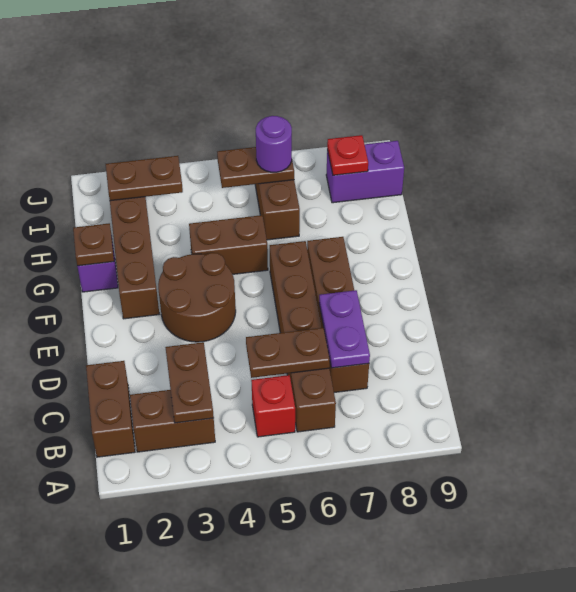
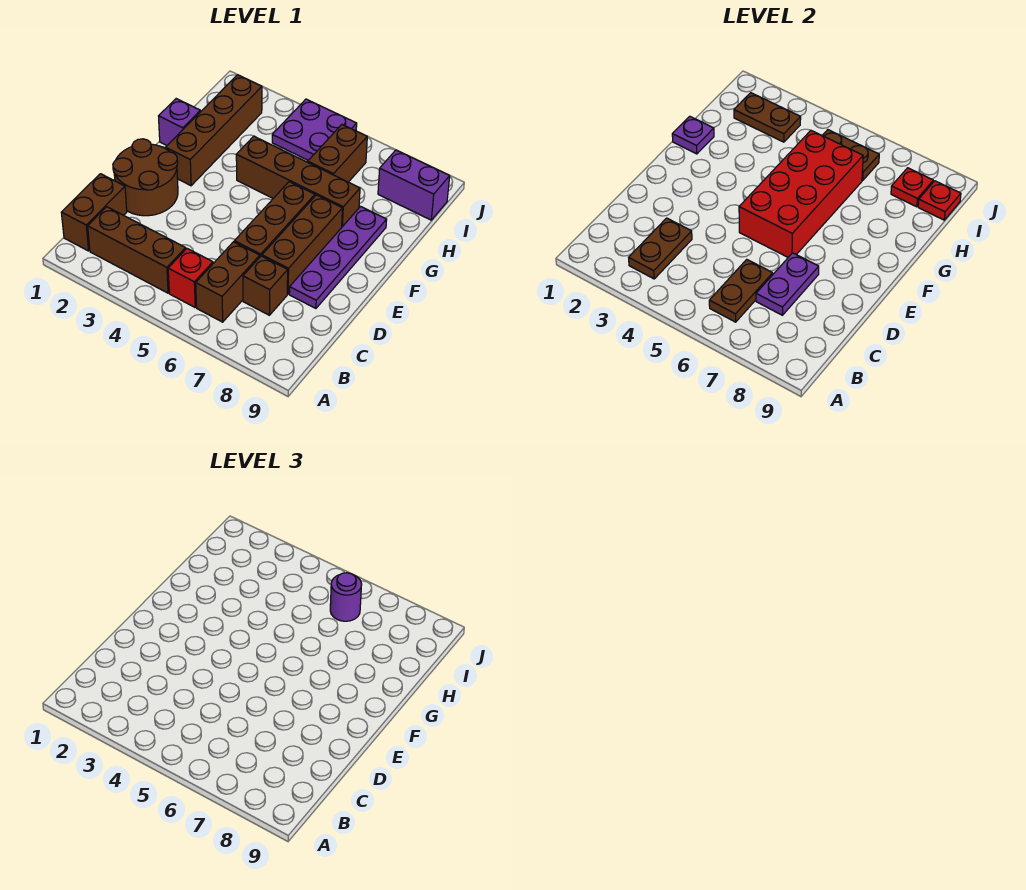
brown brick B2:B3 level 1 -> brown brick B2:B4 level 1
brown plate C5:C6 level 2 -> brown plate B6:C6 level 2
none -> purple plate D8:G8 level 1
brown round brick E3:F4 level 1 -> brown round brick D1:E2 level 1
none -> red brick E5:H6 level 2
brown plate G1 level 2 -> purple plate G1 level 2
brown brick G4:G5 level 1 -> brown brick G4:G7 level 1
none -> purple plate I4:J5 level 1
none -> red plate I9 level 2

